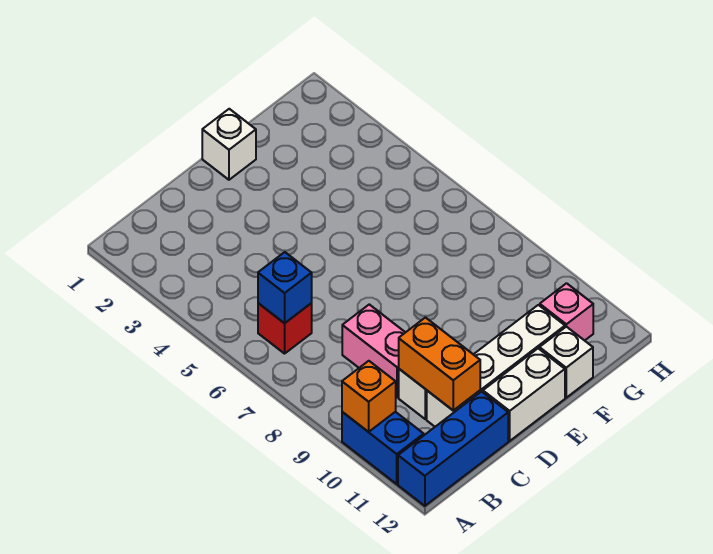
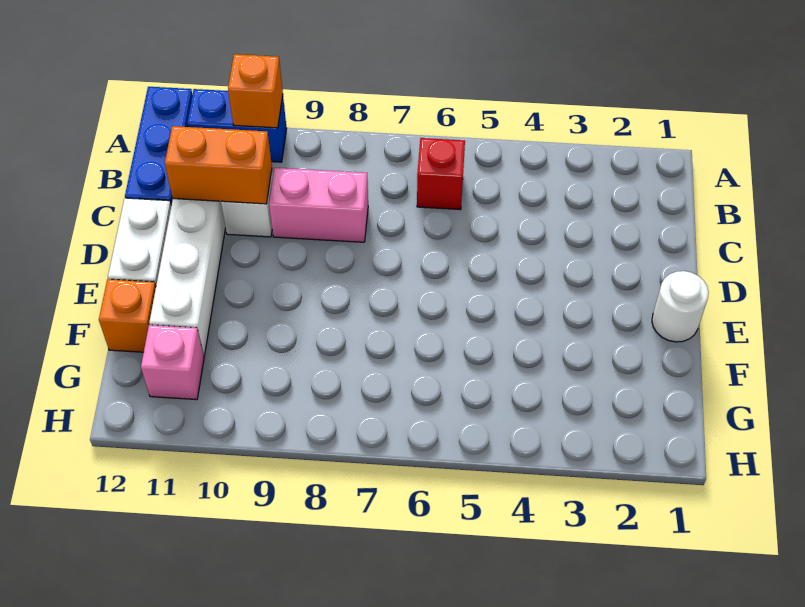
blue brick B6 level 2 -> none
white brick E1 level 1 -> white round brick E1 level 1
white brick F12 level 1 -> orange brick F12 level 1

